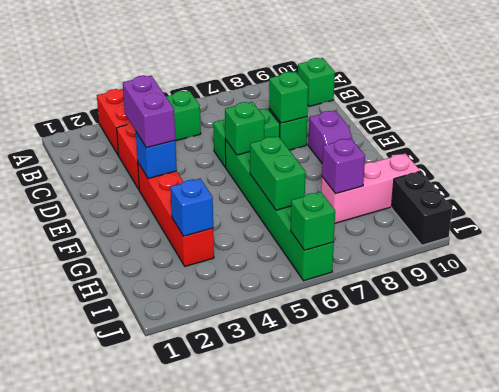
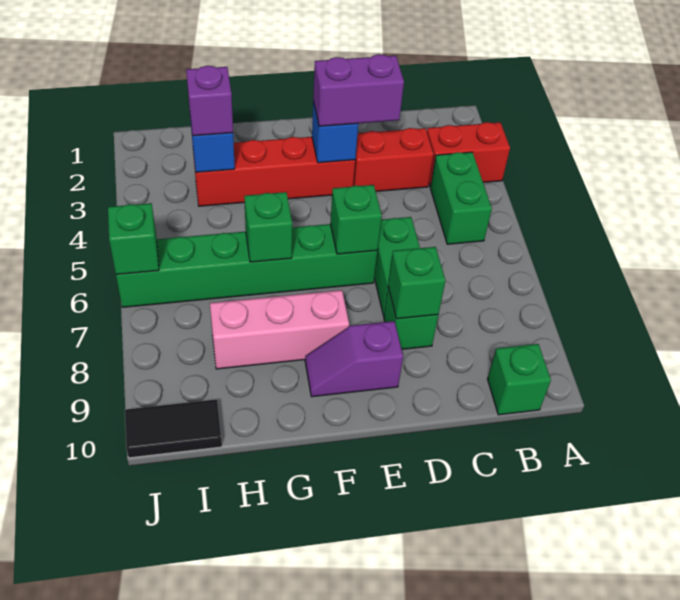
green brick G6:H6 level 2 -> green brick G6 level 2
pink brick H8:H10 level 1 -> pink brick F8:H8 level 1
purple brick H8 level 2 -> purple brick H3 level 3
black brick I10:J10 level 1 -> black tile I10:J10 level 1

